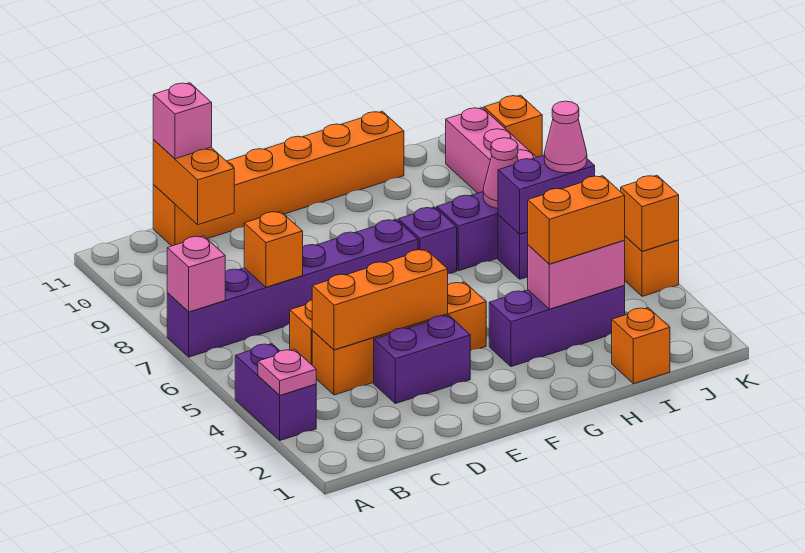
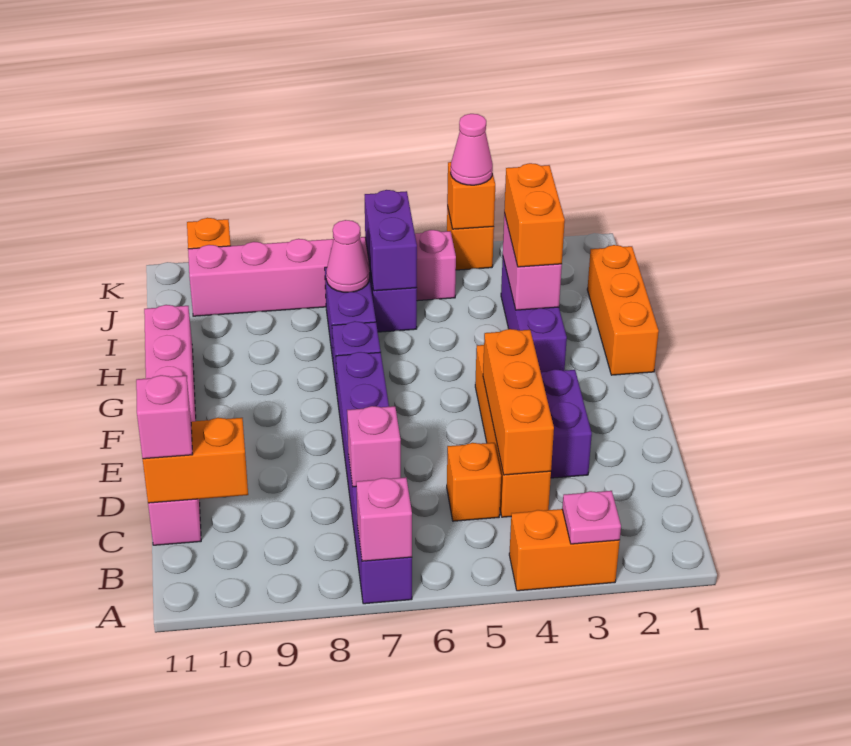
purple brick A3:A4 level 1 -> orange brick A3:A4 level 1
orange brick C7 level 2 -> pink brick C7 level 2
orange brick C11:H11 level 1 -> pink brick C11:H11 level 1
orange brick I1 level 1 -> orange brick G1:I1 level 1
pink cone J6 level 3 -> pink cone K4 level 3

